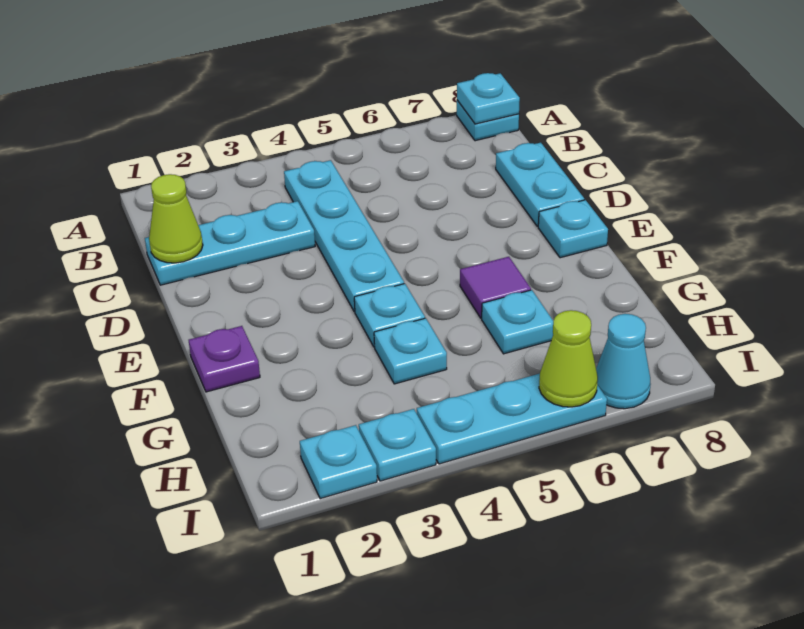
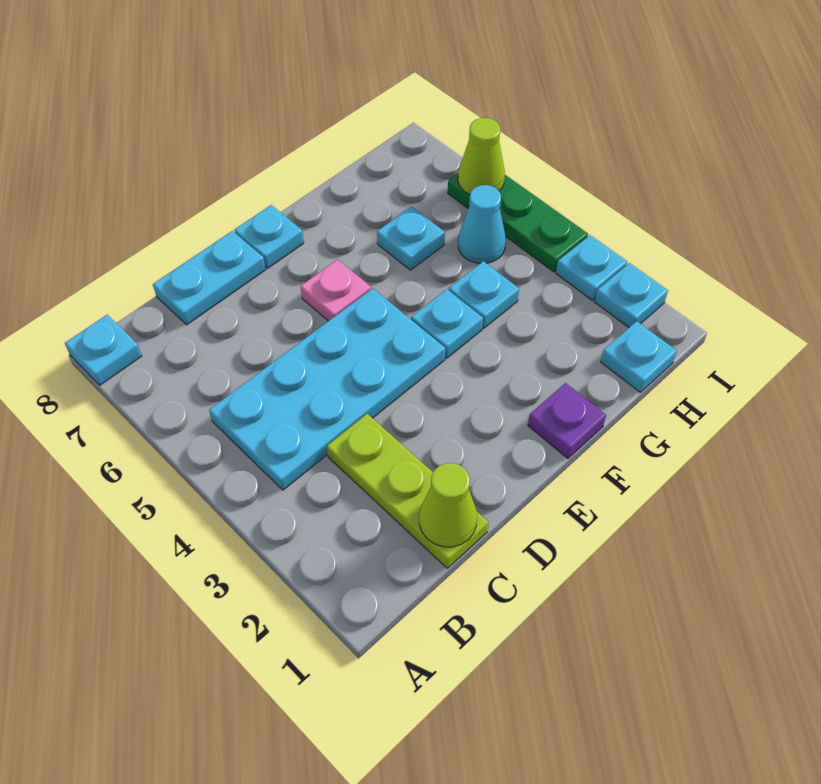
cyan plate A8 level 2 -> cyan plate H1 level 1
cyan plate B4:E4 level 1 -> cyan plate B4:E5 level 1
cyan plate C1:C3 level 1 -> lime plate C1:C3 level 1
none -> pink plate E6 level 1
purple tile F6 level 1 -> none
cyan plate I4:I6 level 1 -> green plate I4:I6 level 1
cyan cone I7 level 1 -> cyan cone H5 level 1

